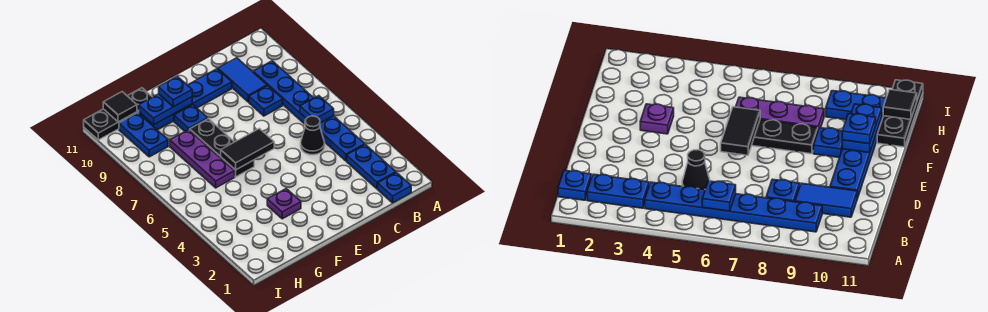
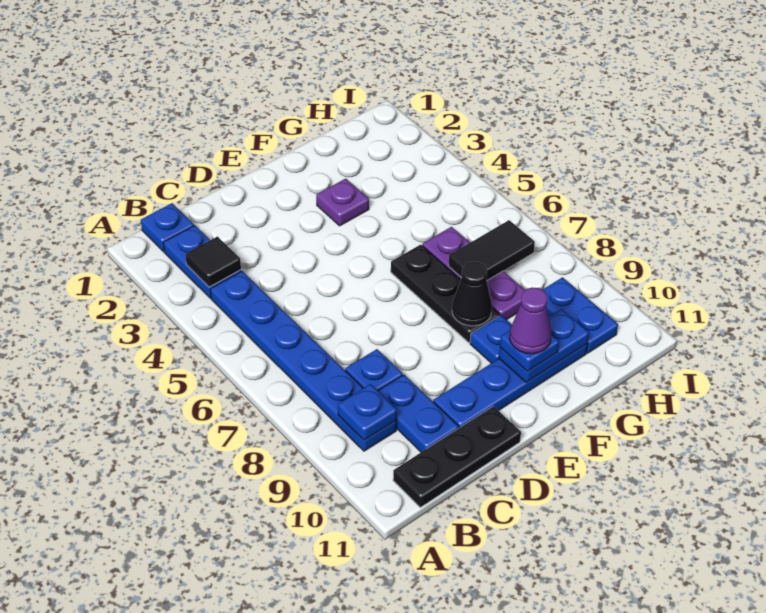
blue plate B6 level 2 -> blue plate B9 level 2
black cone C5 level 1 -> black cone F8 level 2
blue tile C9:C10 level 1 -> blue plate C9:C10 level 1
black tile E6:F6 level 2 -> black tile G7:H7 level 2
none -> purple cone F10 level 4
black plate G11:I11 level 1 -> black plate B11:D11 level 1
black tile H11 level 2 -> black tile B3 level 2

